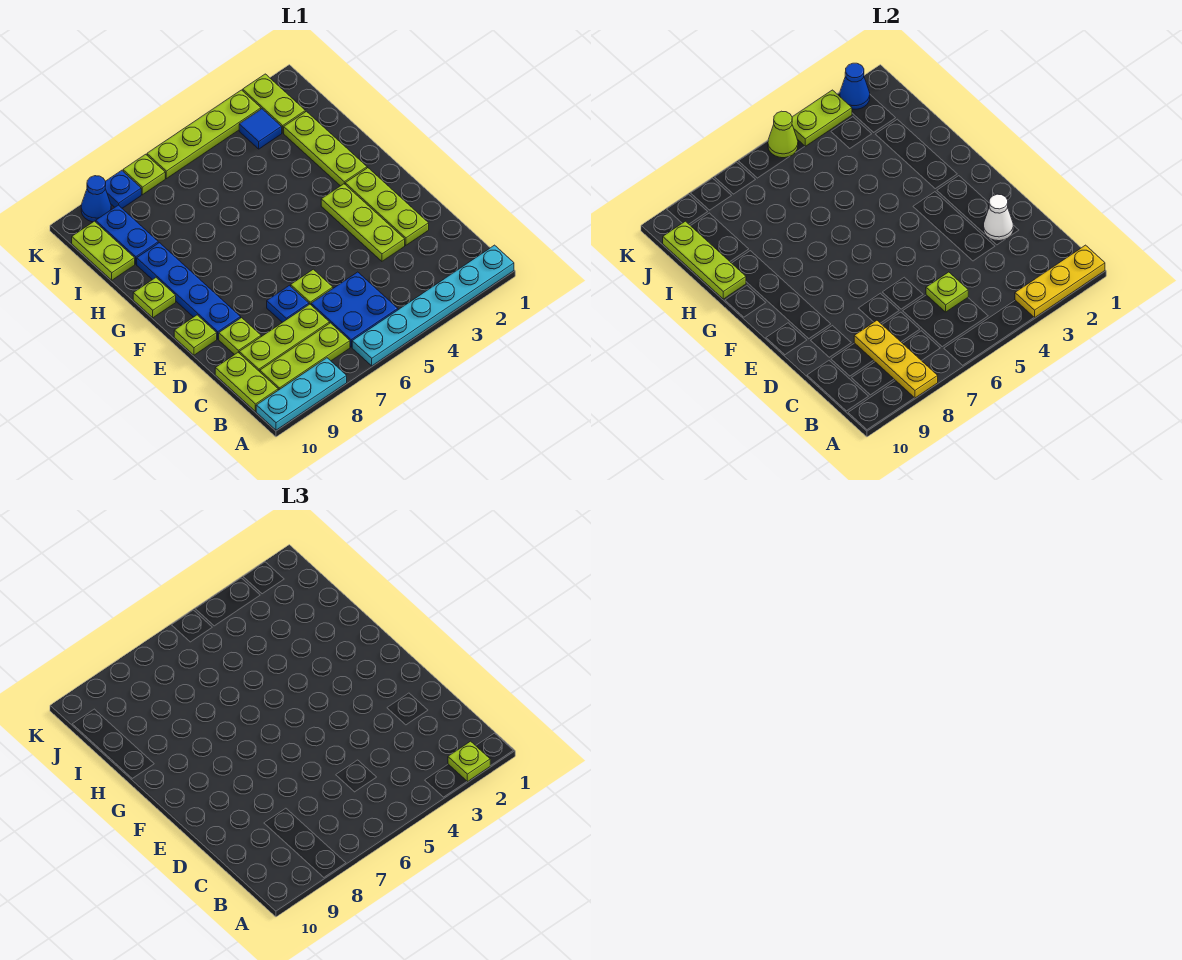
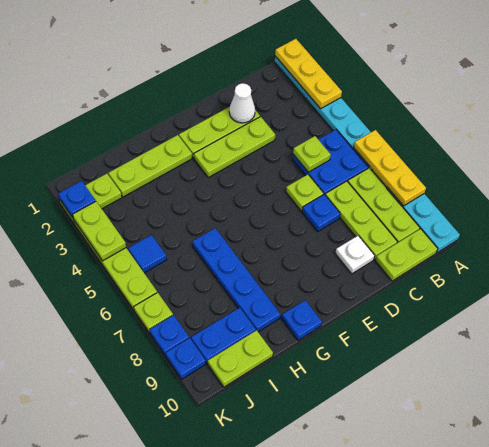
lime plate A2 level 3 -> none
yellow plate A8:C8 level 2 -> yellow plate A6:A8 level 2
lime plate D9 level 1 -> white plate D9 level 1
blue plate E9:H9 level 1 -> blue plate H6:H9 level 1
lime plate E10 level 1 -> none
lime plate G10 level 1 -> blue plate G10 level 1
lime plate H10:J10 level 2 -> none
blue tile J3 level 1 -> blue tile J5 level 1
blue cone K2 level 2 -> blue plate K2 level 2
lime cone K5 level 2 -> none
blue cone K9 level 1 -> blue plate K9 level 1

